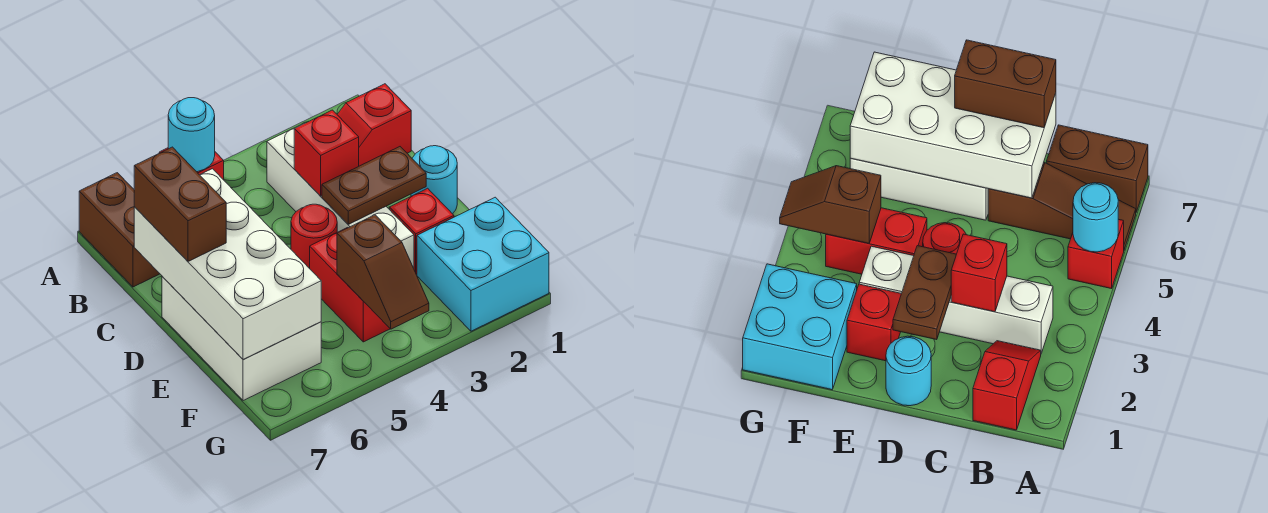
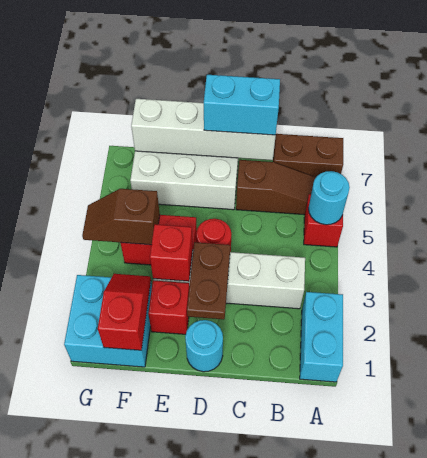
none -> cyan brick A1:A2 level 1
red slope B1:B2 level 1 top 1 -> red slope F1:F2 level 2 top 1
red brick C3 level 2 -> red brick E3 level 2
white brick C6:F7 level 2 -> white brick C7:F7 level 2
brown brick C7:D7 level 3 -> cyan brick C7:D7 level 3

